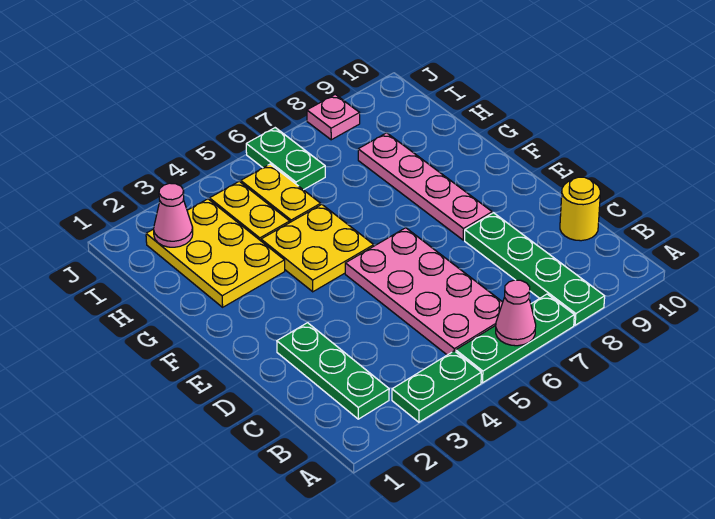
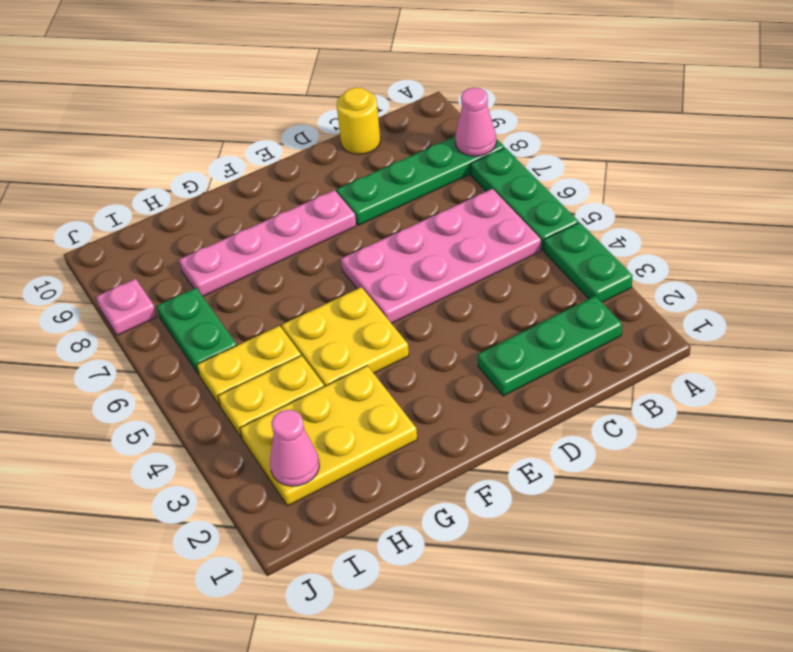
pink cone A6 level 2 -> pink cone A8 level 2
green plate I6:J6 level 1 -> green plate I6:I7 level 1

